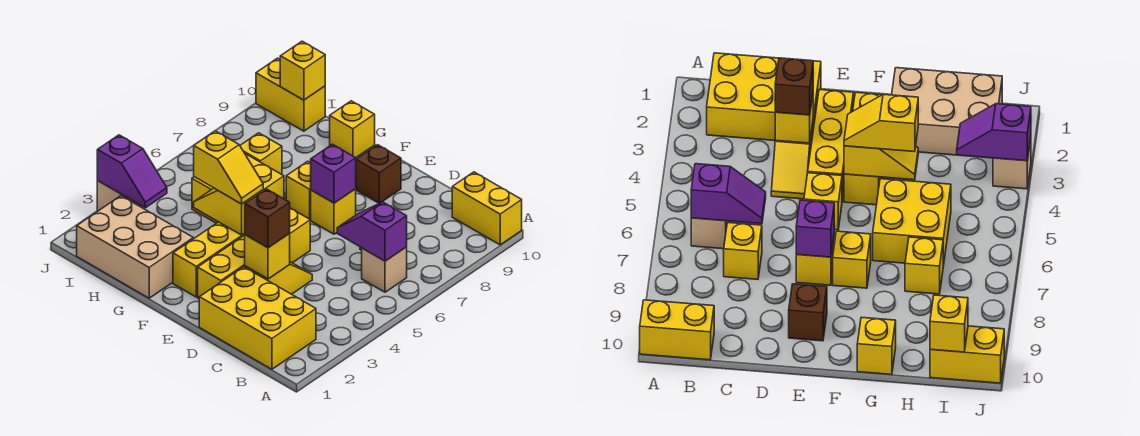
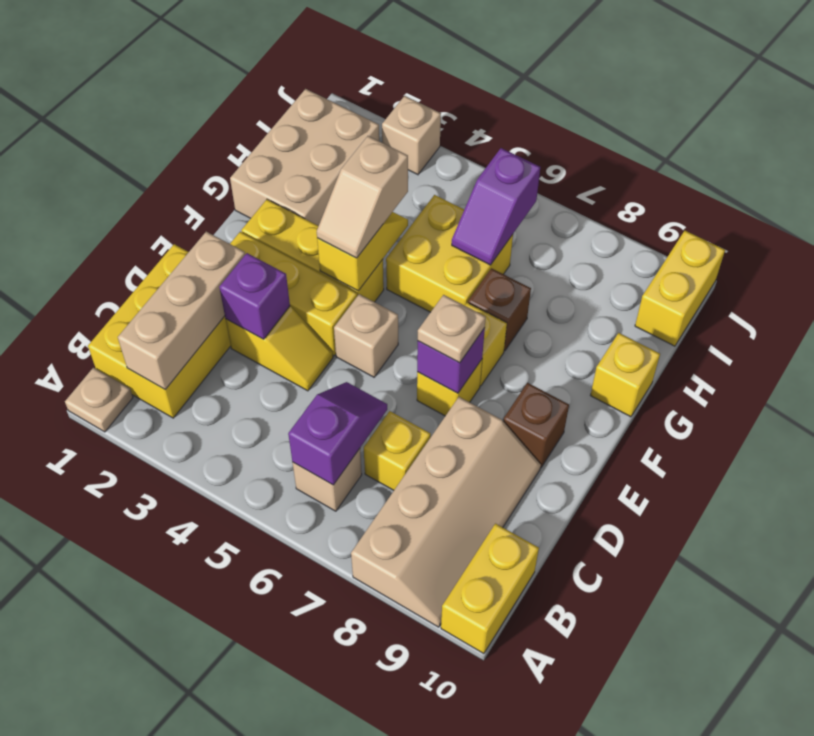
none -> tan plate A1 level 1
none -> tan slope A8:D9 level 1 top 8
none -> tan brick B2:D2 level 2
yellow brick D3 level 2 -> purple brick D3 level 2
brown brick D3 level 3 -> brown brick G7 level 1
yellow brick E5 level 1 -> tan brick E5 level 1
none -> tan plate E7 level 3
yellow slope F4:G4 level 3 top G -> tan slope F4:G4 level 3 top G
yellow brick H7 level 1 -> none
purple slope I3:J3 level 2 top J -> purple slope H6:I6 level 2 top I
yellow brick I10 level 2 -> none

